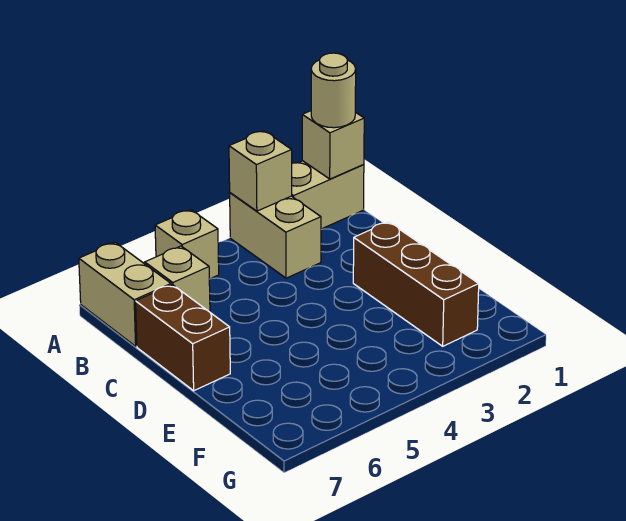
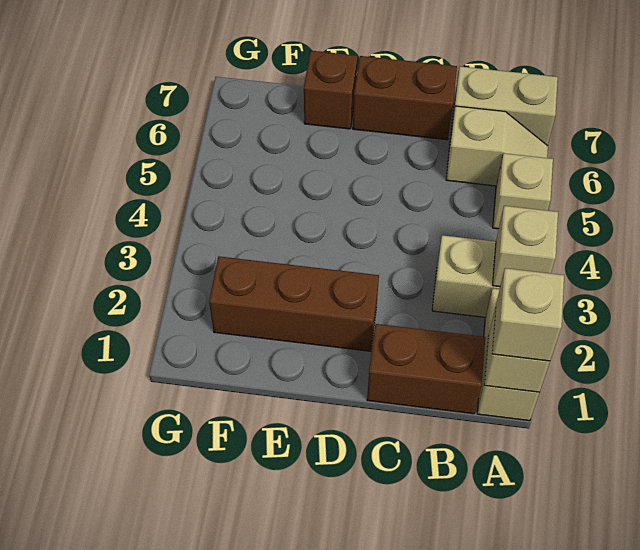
tan round brick A1 level 3 -> tan brick A1 level 3
none -> brown brick B1:C1 level 1
none -> brown brick E7 level 1

